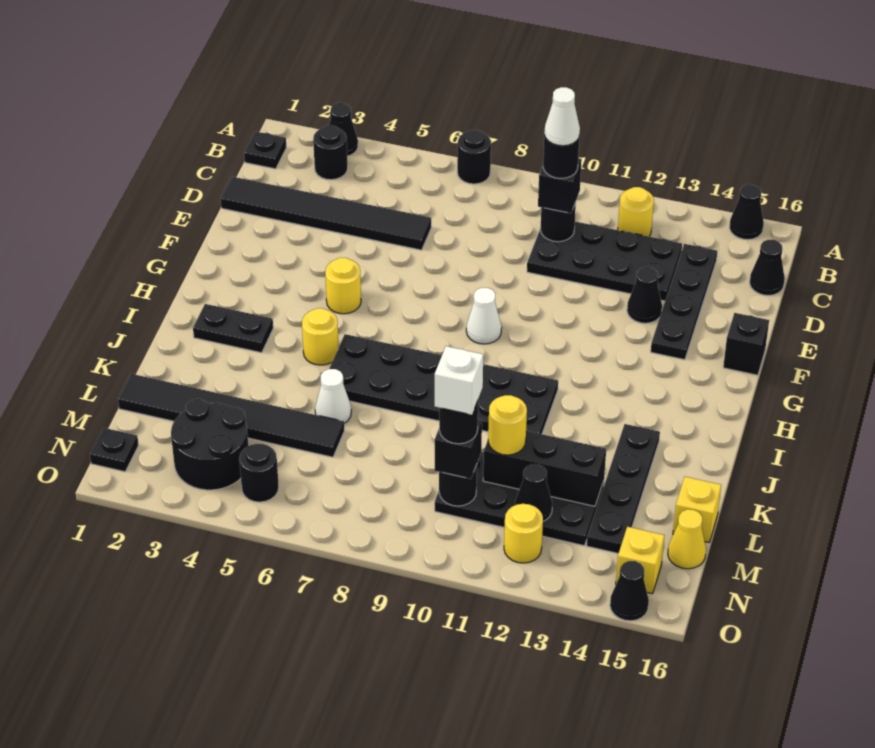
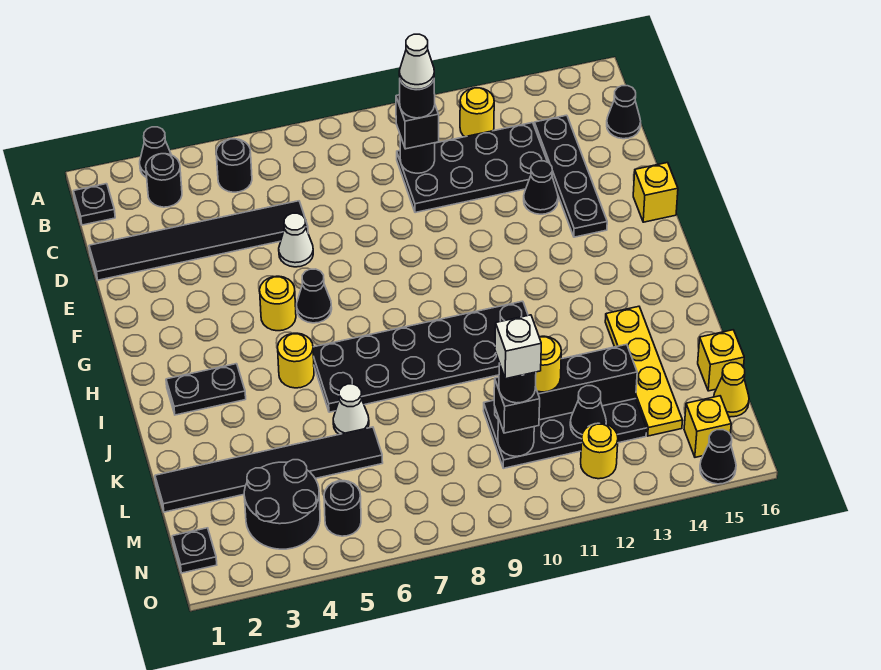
black round brick A7 level 1 -> black round brick B5 level 1
black cone A15 level 1 -> black cone G6 level 1
black brick F16 level 1 -> yellow brick F16 level 1
white cone G9 level 1 -> white cone E6 level 1
black plate J14:M14 level 1 -> yellow plate J14:M14 level 1

